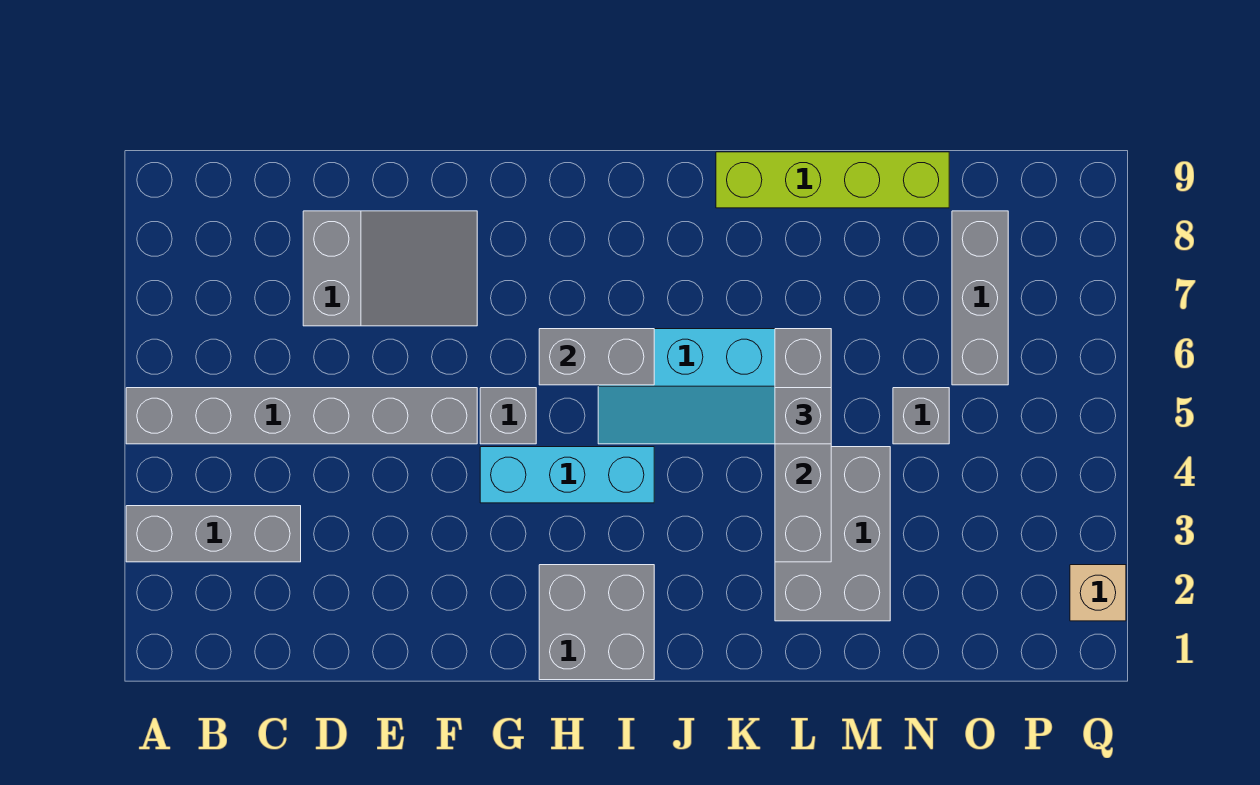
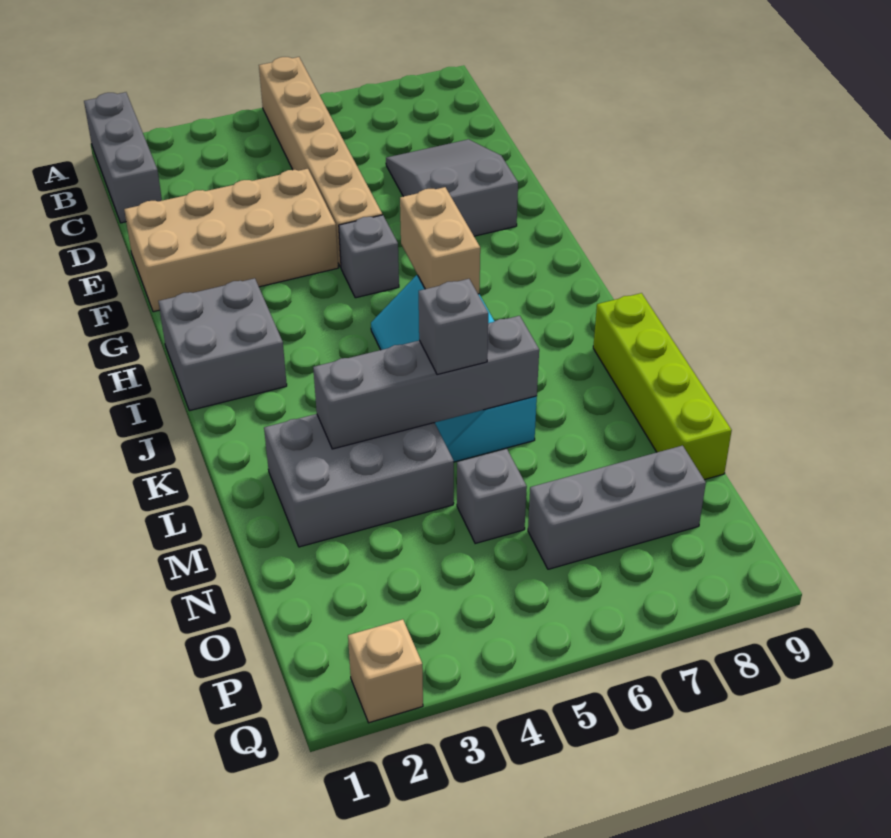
grey brick A3:C3 level 1 -> grey brick A1:C1 level 1
grey brick A5:F5 level 1 -> tan brick A5:F5 level 1
grey slope D7:F8 level 1 top D -> grey slope D7:F8 level 1 top F
none -> tan brick E1:F4 level 1
cyan brick G4:I4 level 1 -> none
grey brick H6:I6 level 2 -> tan brick H6:I6 level 2

